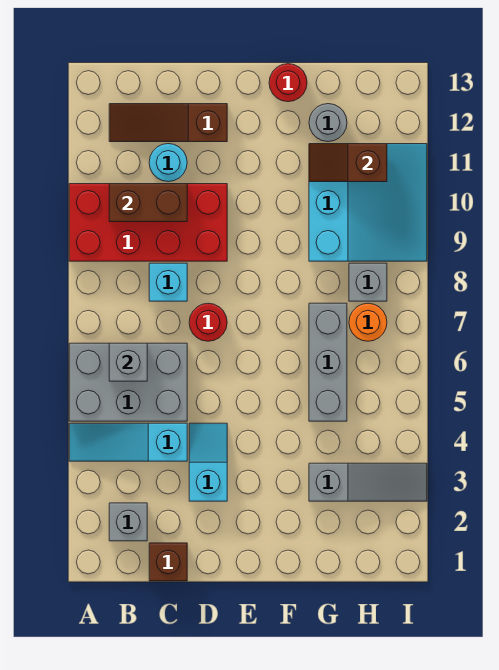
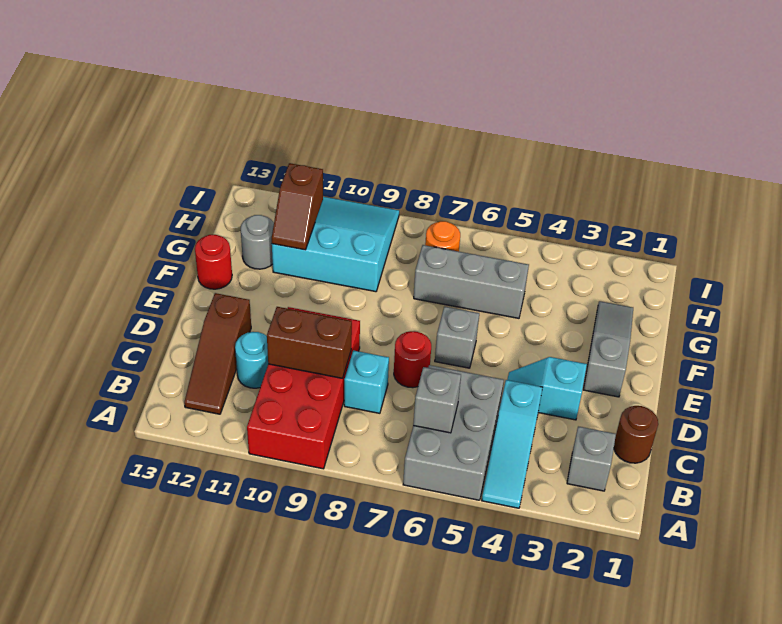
brown brick B10:C10 level 2 -> brown brick C9:C10 level 2
brown brick C1 level 1 -> brown round brick C1 level 1
grey slope G3:I3 level 1 top G -> grey slope E2:G2 level 1 top E
grey brick H8 level 1 -> grey brick E6 level 1

